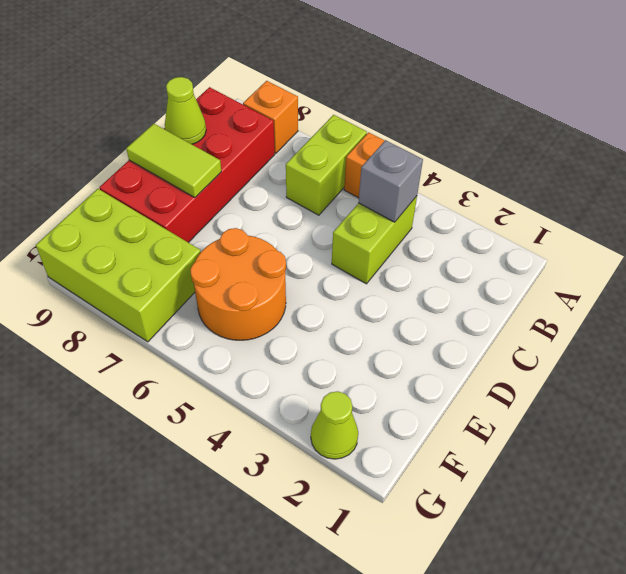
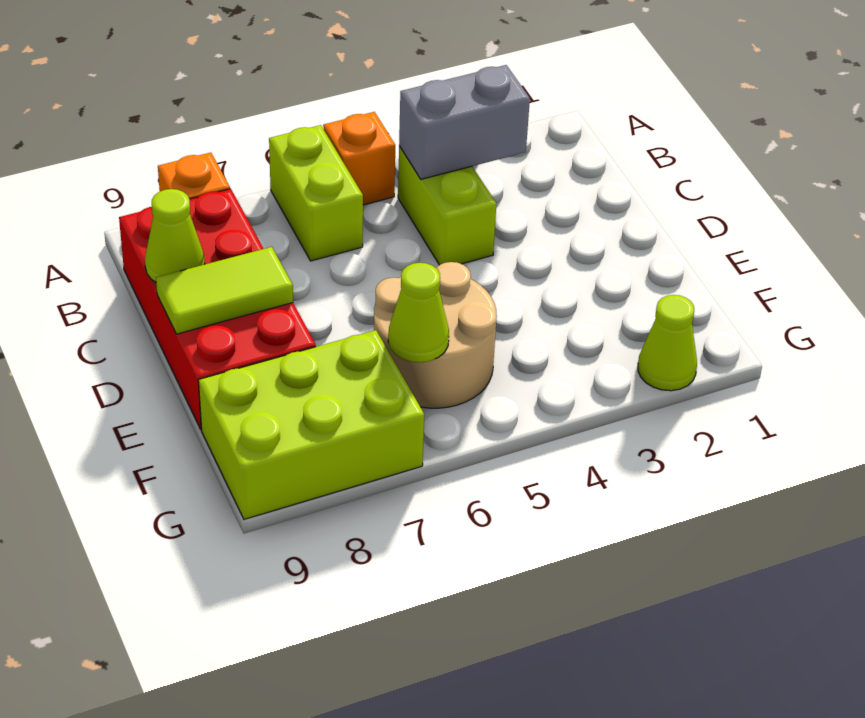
grey brick B4 level 2 -> grey brick B3:B4 level 2
orange round brick E5:F6 level 1 -> tan round brick E5:F6 level 1
none -> lime cone F6 level 2

